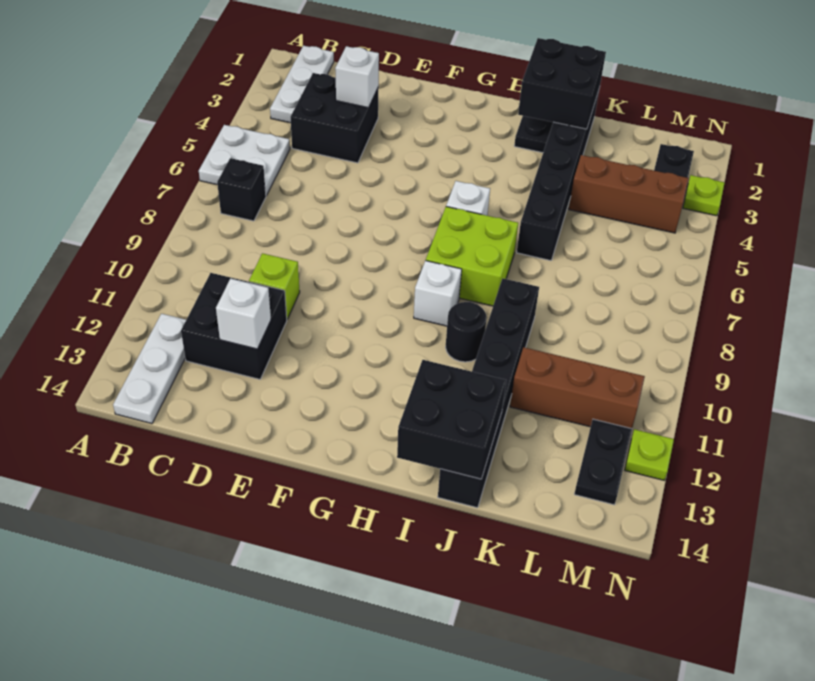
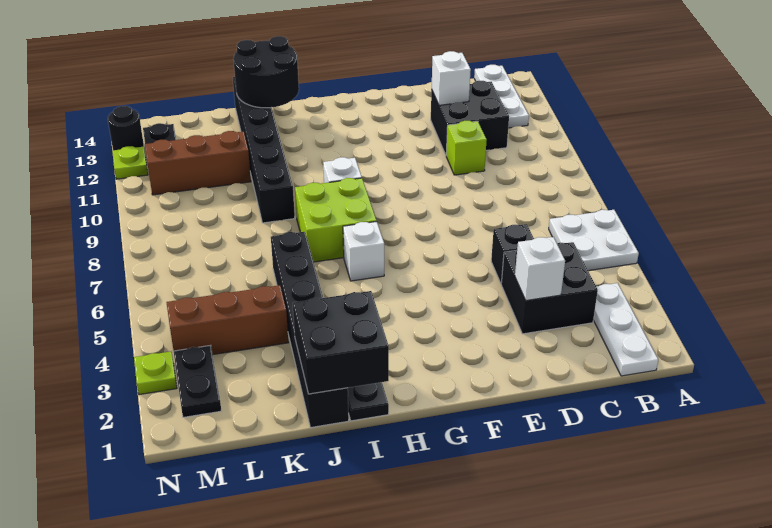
black brick B7 level 1 -> black brick D5 level 1
black round brick I10 level 1 -> black round brick N13 level 1
black brick I13:J14 level 2 -> black round brick I13:J14 level 2

